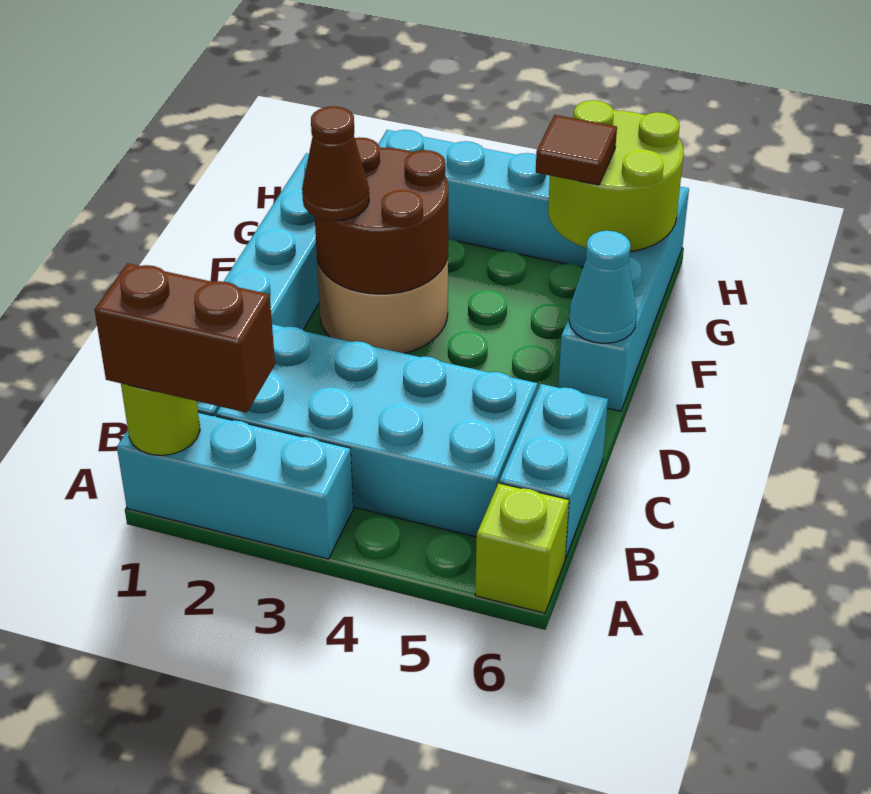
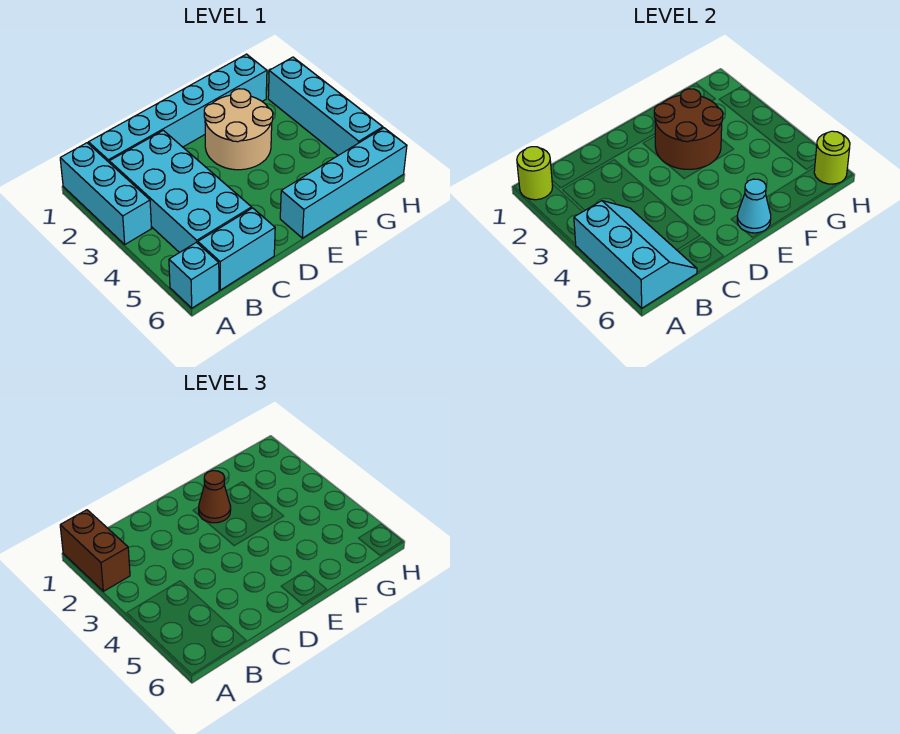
none -> cyan slope A4:B6 level 2 top A
lime brick A6 level 1 -> cyan brick A6 level 1
lime round brick G5:H6 level 2 -> lime round brick H6 level 2
brown tile G5 level 3 -> none

